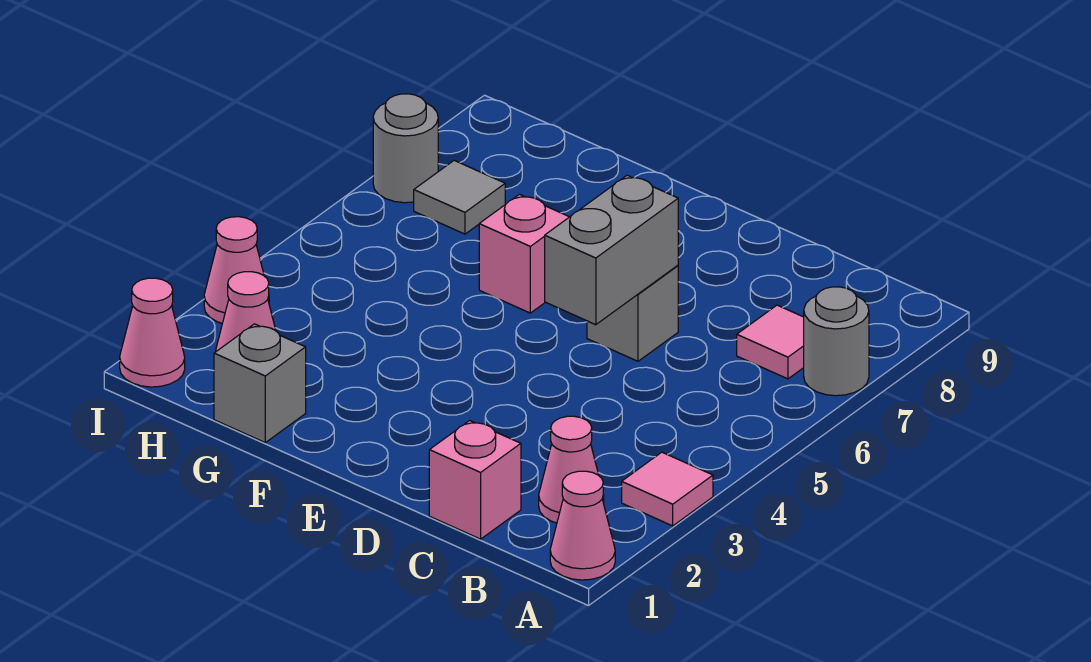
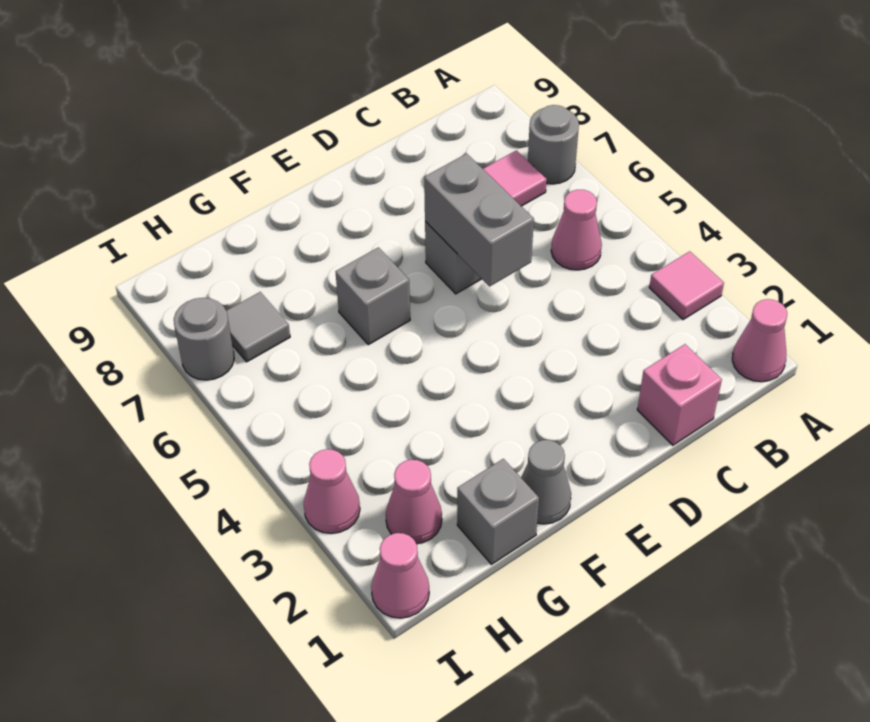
pink cone B2 level 1 -> pink cone B5 level 1
none -> grey cone F1 level 1
pink brick F6 level 1 -> grey brick F6 level 1

